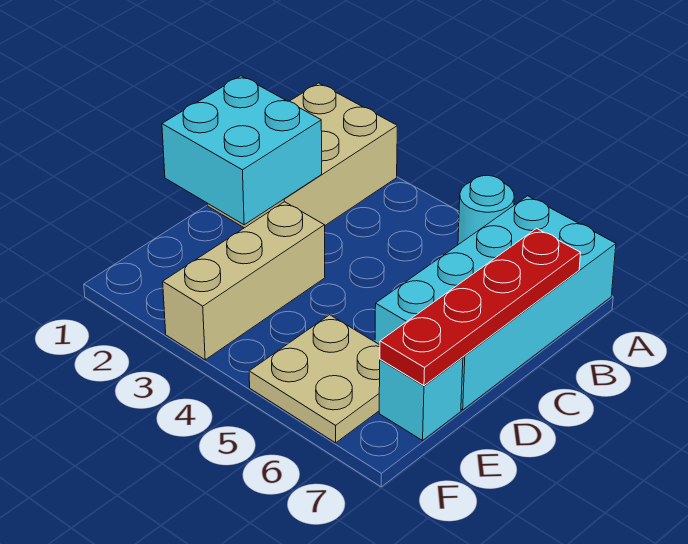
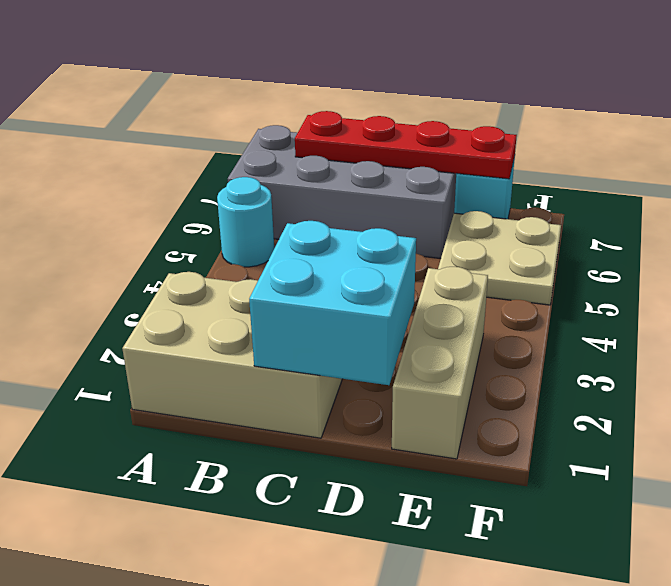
cyan brick A6:D7 level 1 -> grey brick A6:D7 level 1
tan brick D3:F3 level 1 -> tan brick E1:E3 level 1

